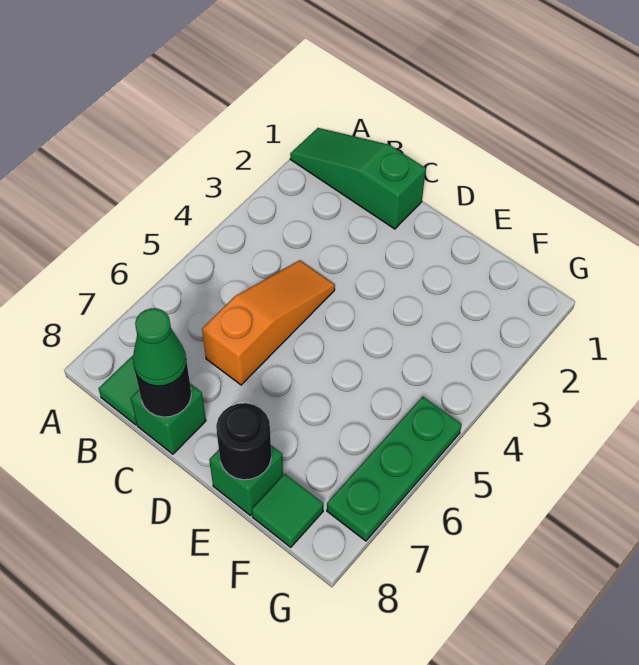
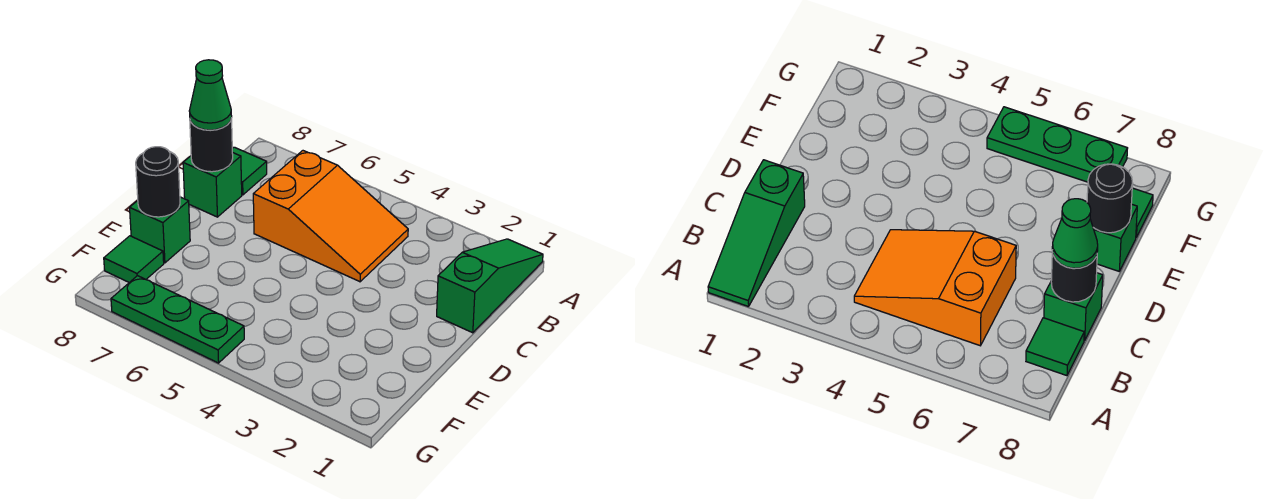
orange slope C4:C6 level 1 top 6 -> orange slope B4:C6 level 1 top 6

